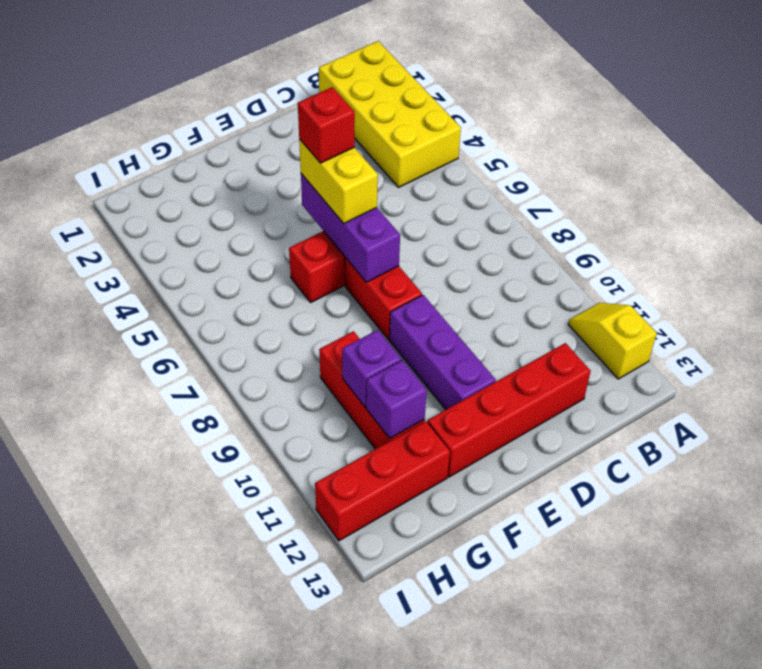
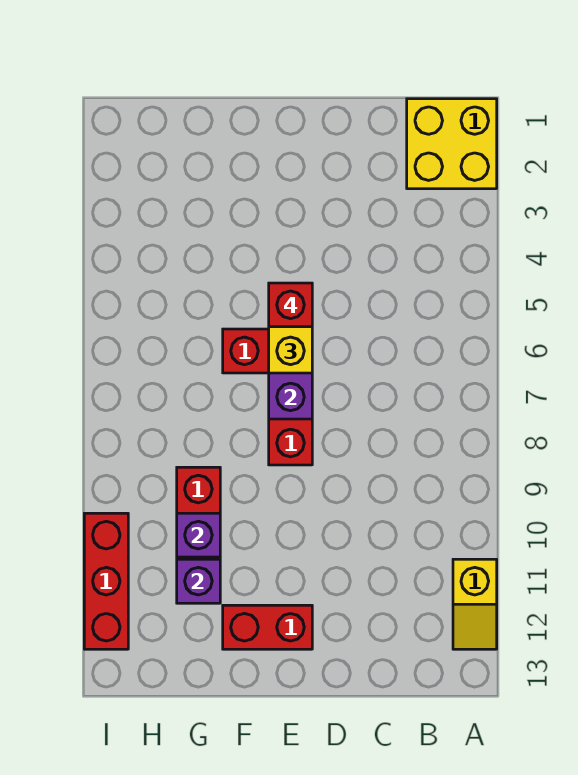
yellow brick A1:B4 level 1 -> yellow brick A1:B2 level 1
yellow slope A11:A12 level 1 top 12 -> yellow slope A11:A12 level 1 top 11
red brick C12:F12 level 1 -> red brick E12:F12 level 1
purple brick E9:E11 level 1 -> none
red brick G12:I12 level 1 -> red brick I10:I12 level 1

